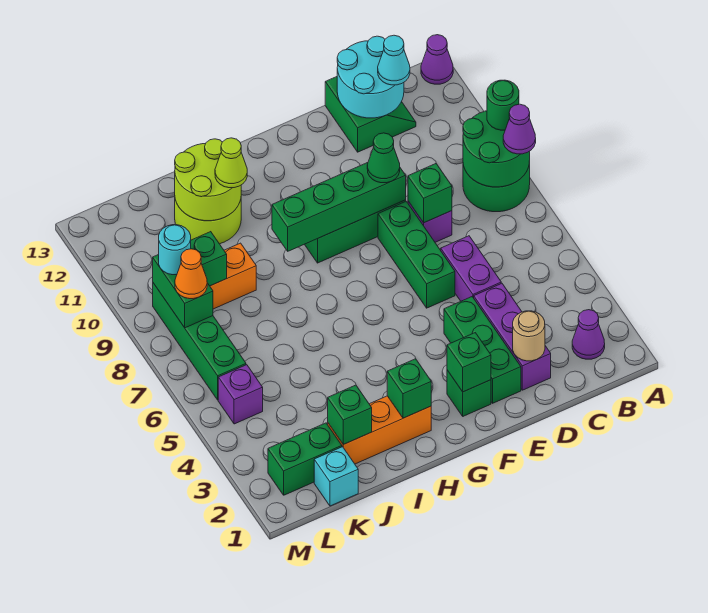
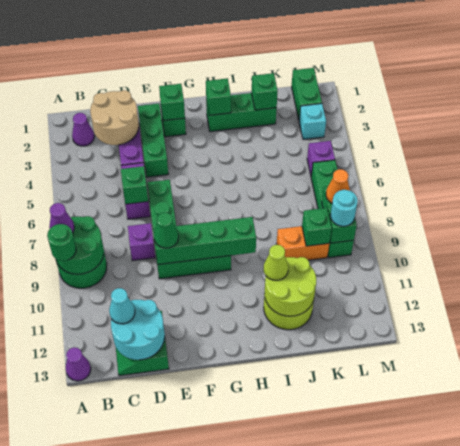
tan round brick D2 level 2 -> tan round brick C2:D3 level 2
green brick D8 level 2 -> green brick D6 level 2
orange brick H2:J2 level 1 -> green brick H2:J2 level 1
cyan brick K1 level 1 -> cyan brick L3 level 1
green brick K2:L2 level 1 -> green brick L1:L2 level 1

